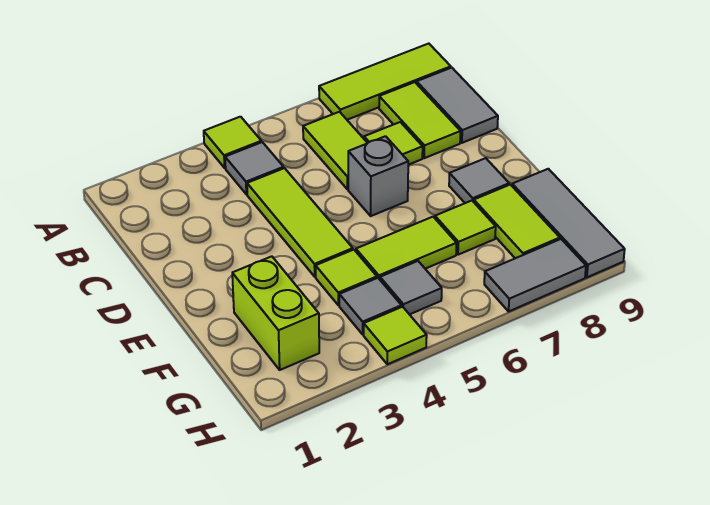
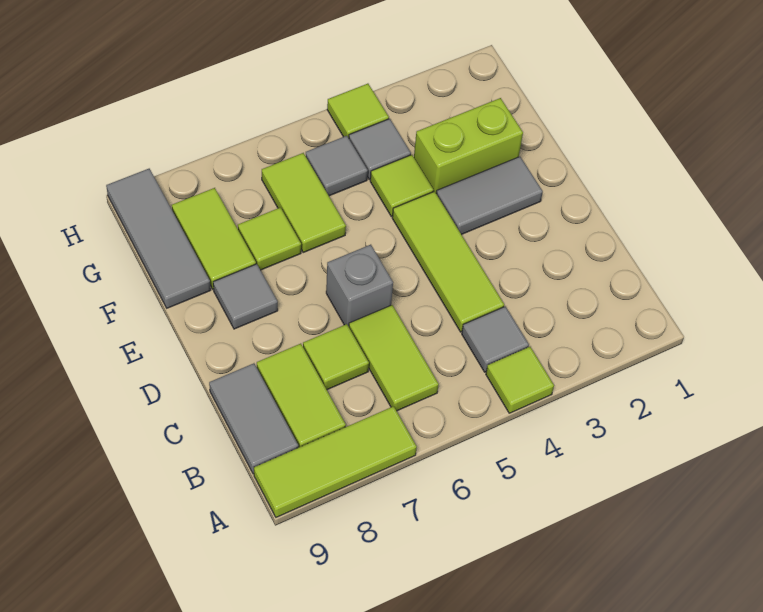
lime brick F2:G2 level 1 -> lime brick F2:F3 level 1
lime tile F5:F6 level 1 -> lime tile F6:G6 level 1
grey tile H7:H8 level 1 -> grey tile E2:E3 level 1

